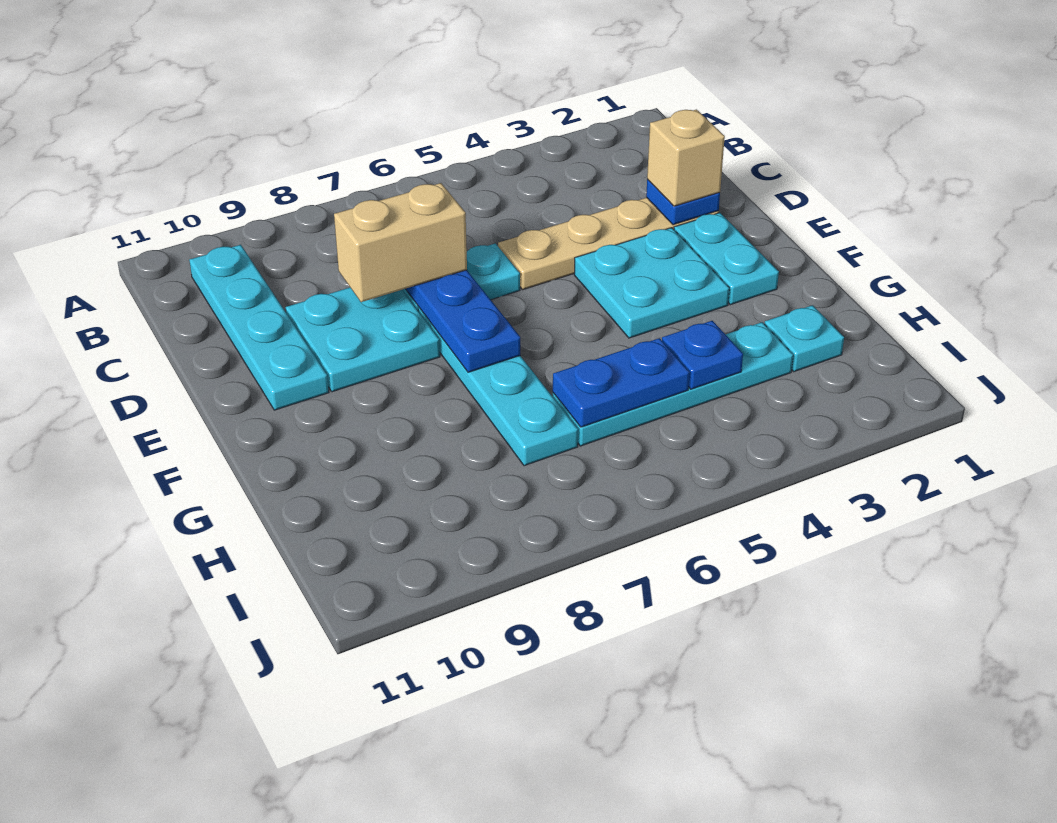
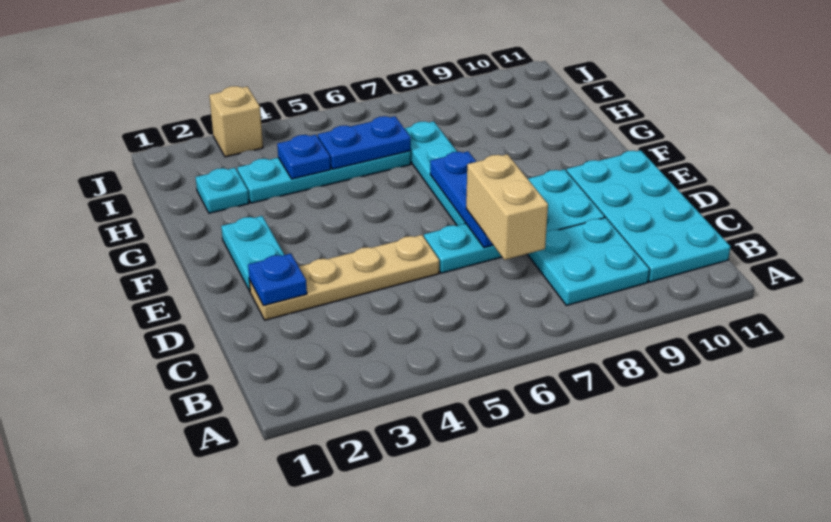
cyan plate B10:E10 level 1 -> cyan plate B10:E11 level 1
tan brick D2 level 3 -> tan brick J3 level 1
tan brick D7:D8 level 3 -> tan brick C7:D7 level 3
cyan plate E3:F4 level 1 -> cyan plate B8:C9 level 1

